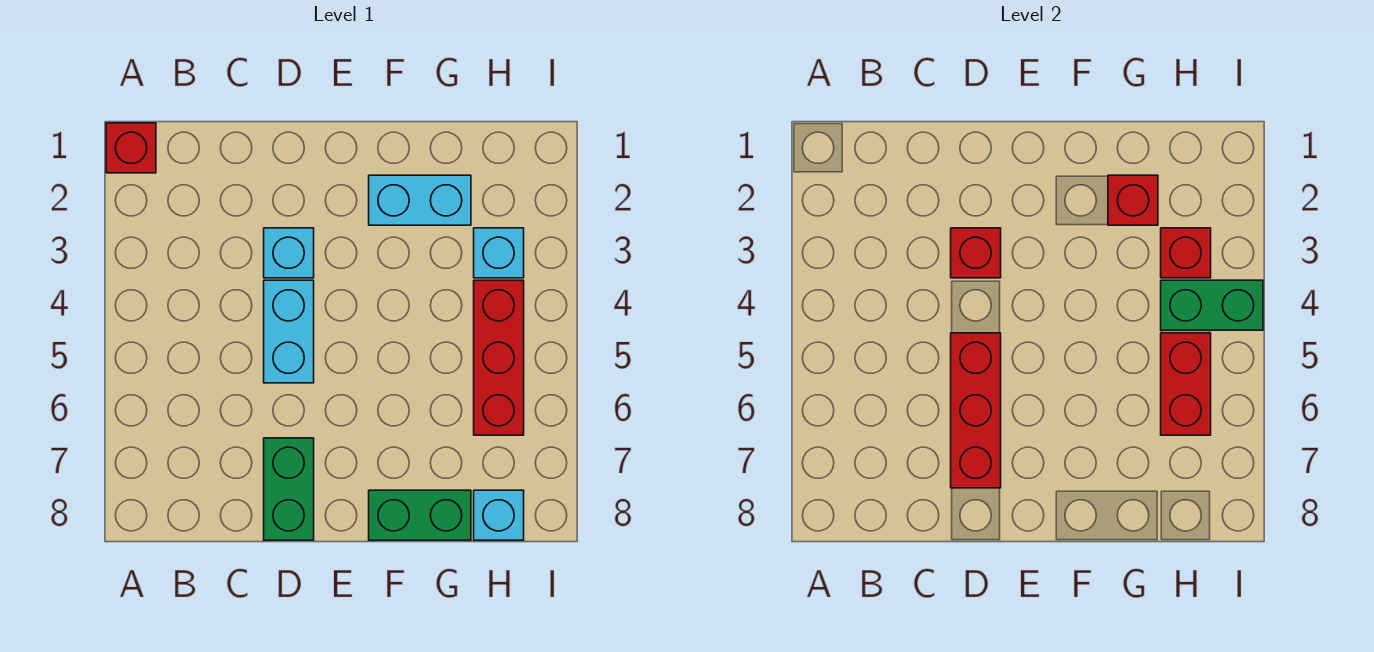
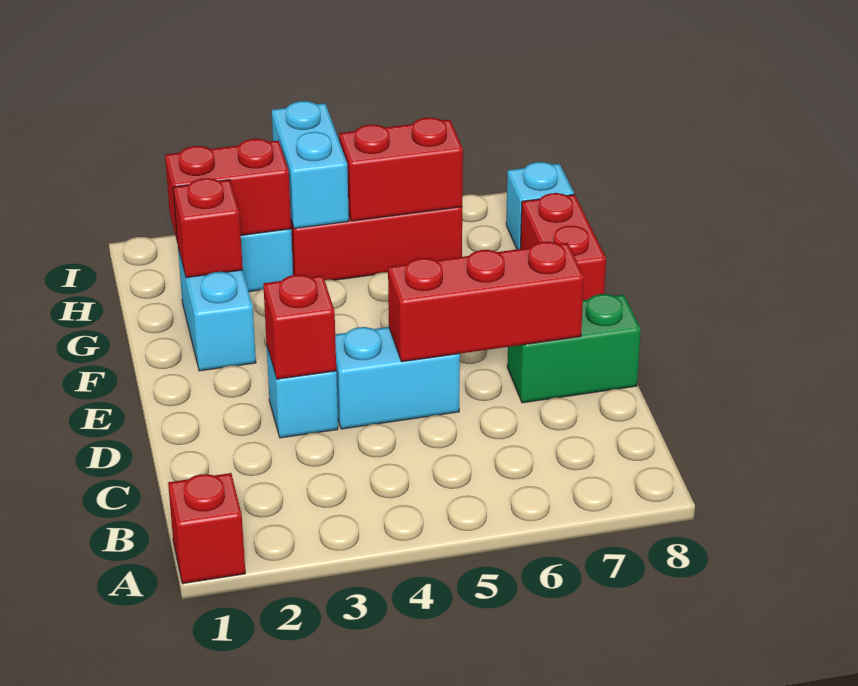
green brick F8:G8 level 1 -> red brick F8:G8 level 1
red brick H3 level 2 -> red brick H2:H3 level 2
green brick H4:I4 level 2 -> cyan brick H4:I4 level 2

